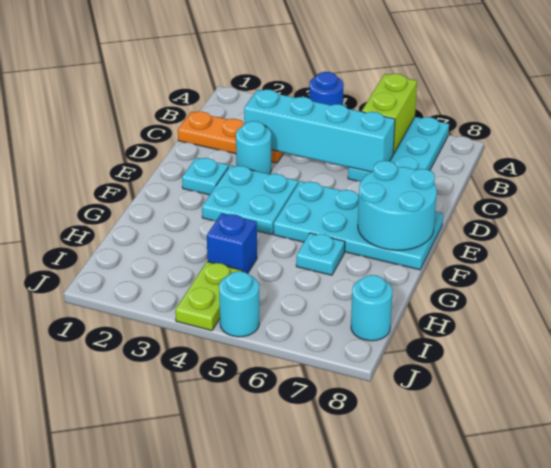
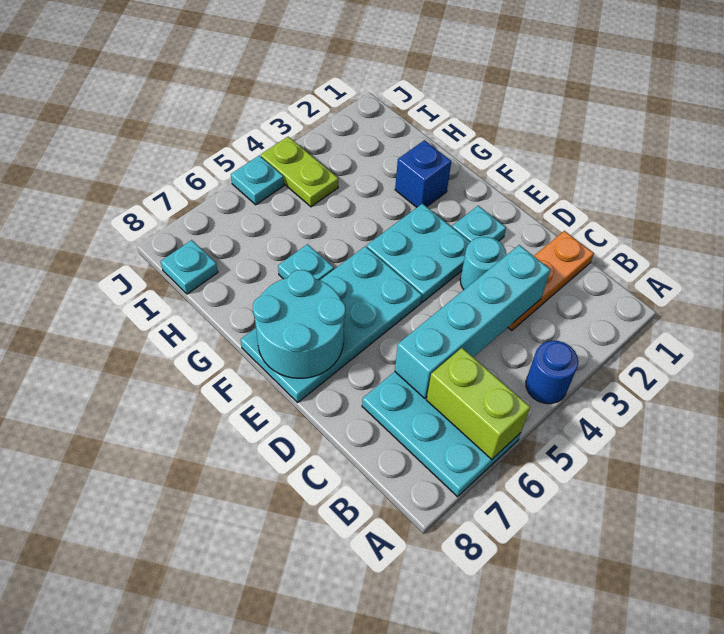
blue brick H4 level 1 -> blue brick G2 level 1
cyan round brick I8 level 1 -> cyan plate I8 level 1
cyan round brick J5 level 1 -> cyan plate J5 level 1

